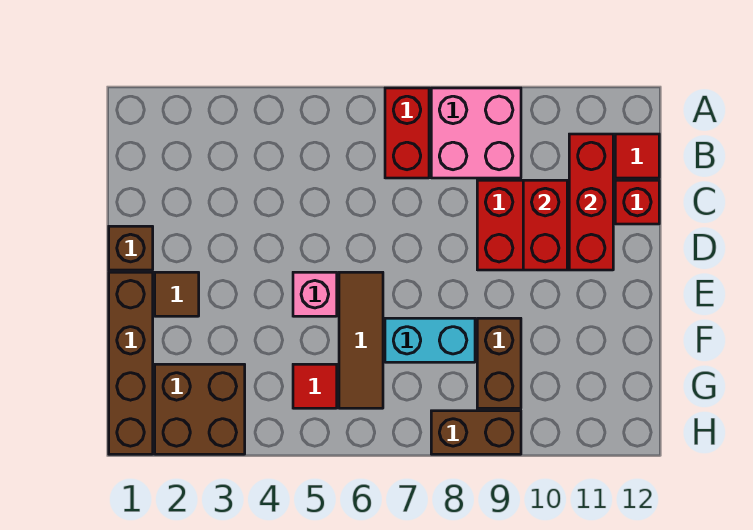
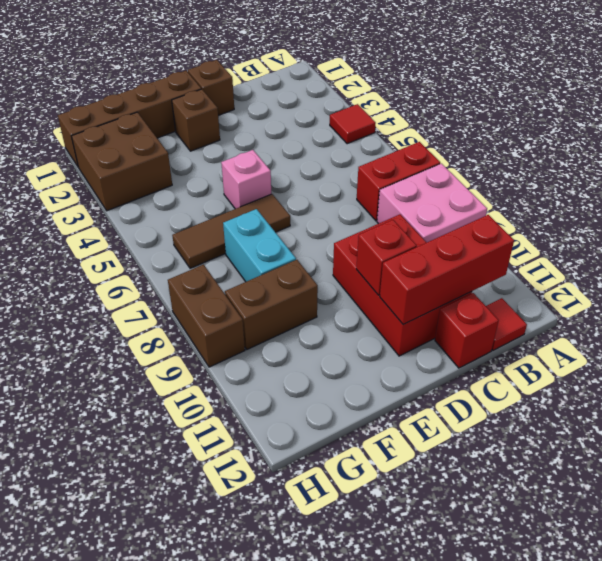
red brick C10:D10 level 2 -> red brick D10 level 2
brown tile E2 level 1 -> brown brick E2 level 1
red tile G5 level 1 -> red tile A4 level 1

